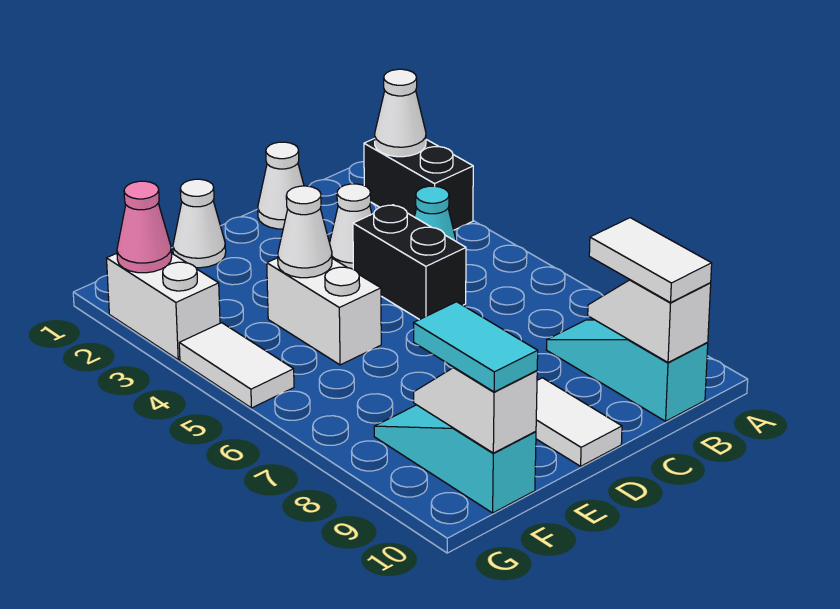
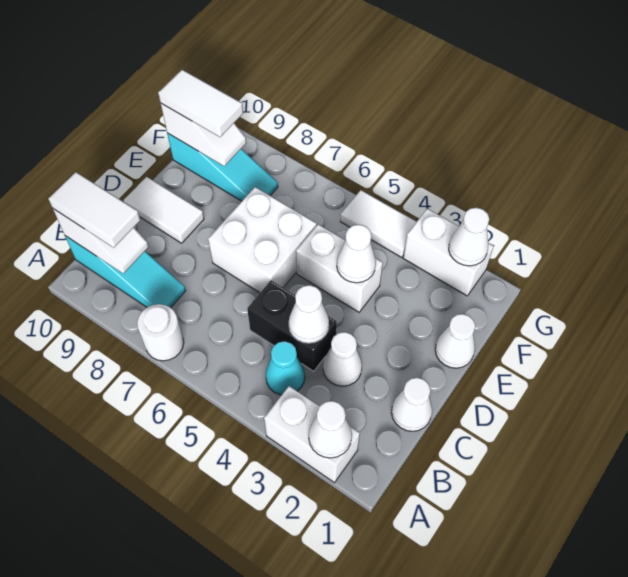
black brick A2:A3 level 1 -> white brick A2:A3 level 1
none -> white round brick A7 level 1
none -> white cone C4 level 2
none -> white brick D6:E7 level 1
cyan tile F9:F10 level 3 -> white tile F9:F10 level 3
pink cone G2 level 2 -> white cone G2 level 2

